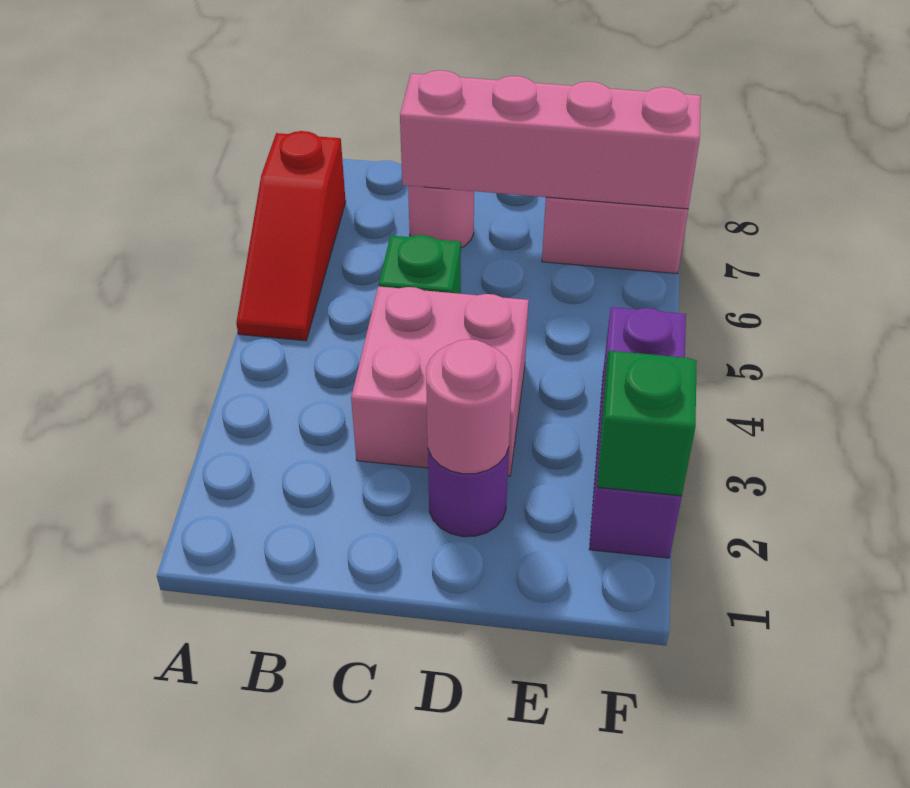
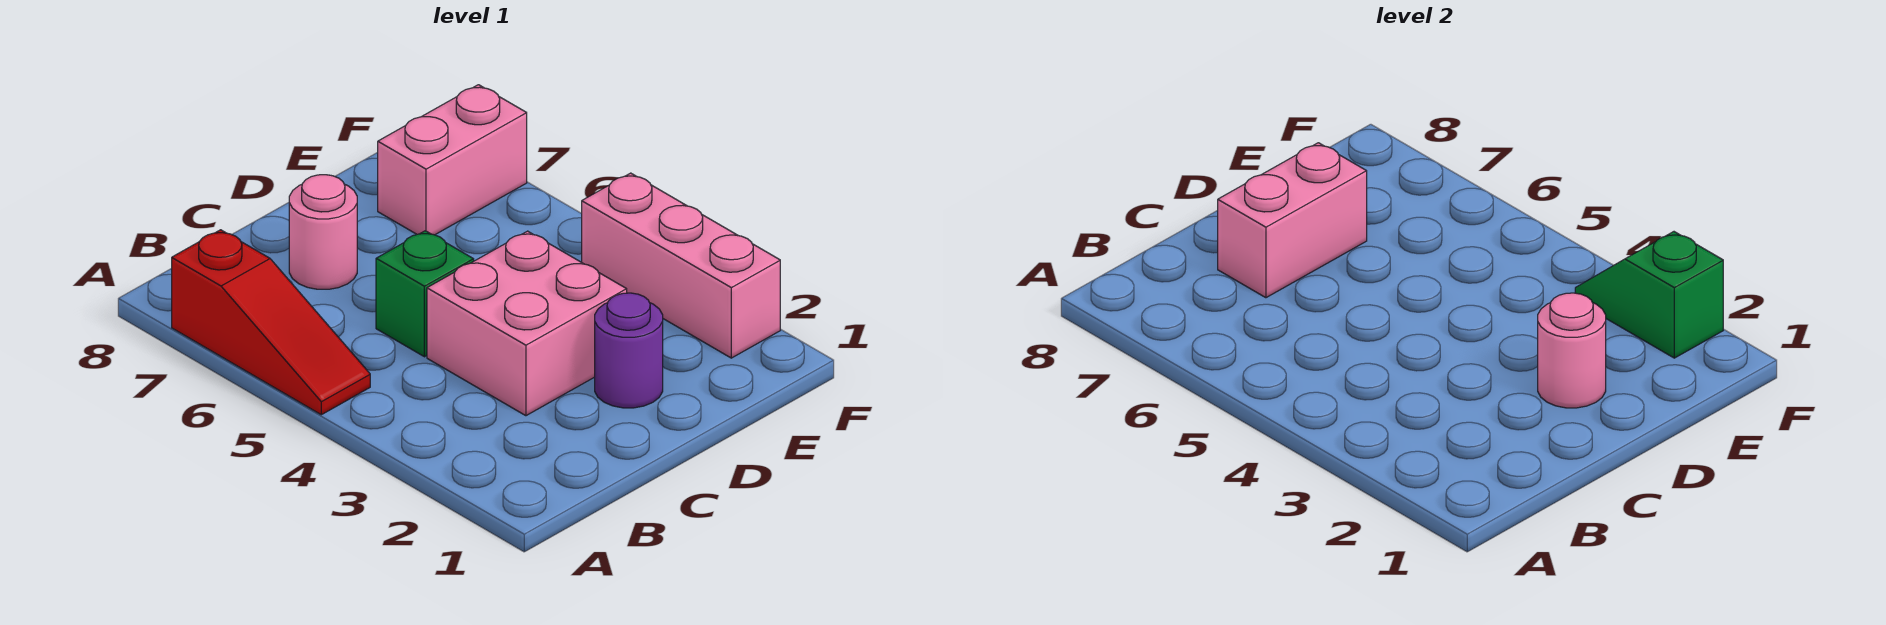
pink brick C7:F7 level 2 -> pink brick C7:D7 level 2
purple brick F2:F4 level 1 -> pink brick F2:F4 level 1

